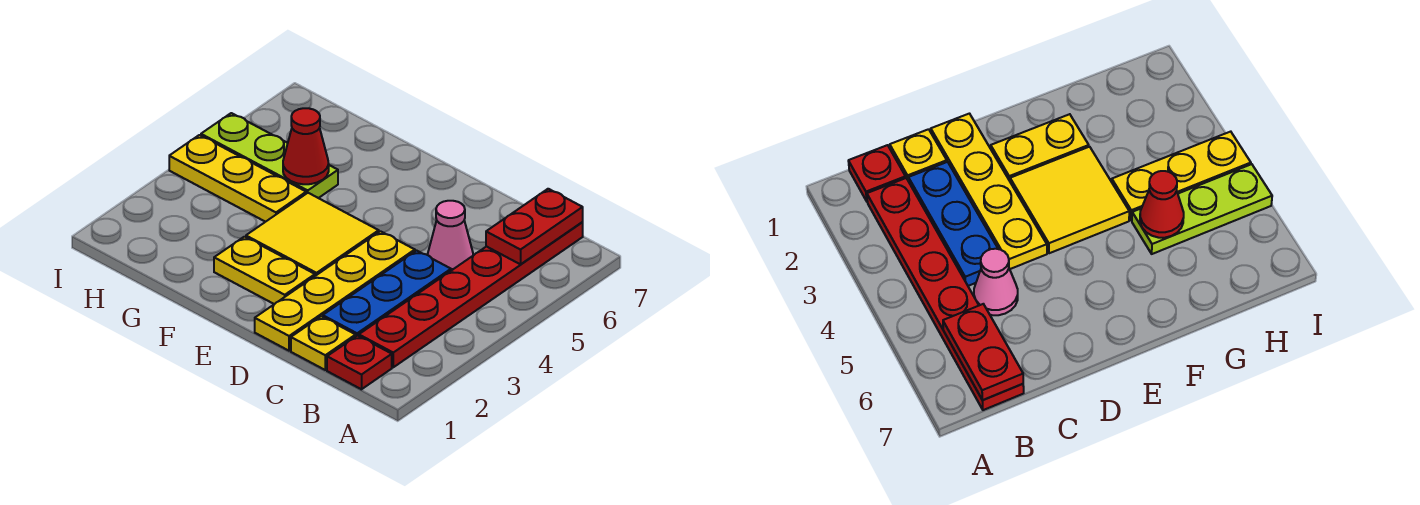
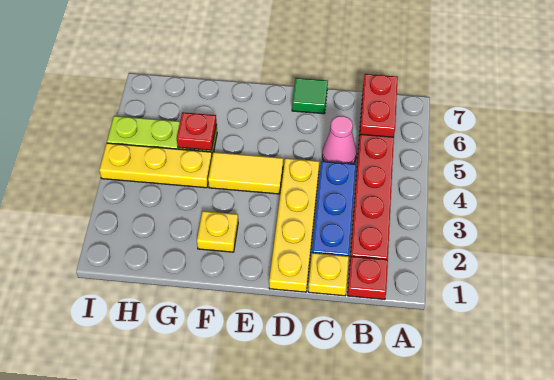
none -> green tile D7 level 1
yellow plate E2:F2 level 1 -> yellow plate F2 level 1
yellow tile E3:F4 level 1 -> yellow tile E4:F4 level 1
red cone G5 level 2 -> red plate G5 level 2

